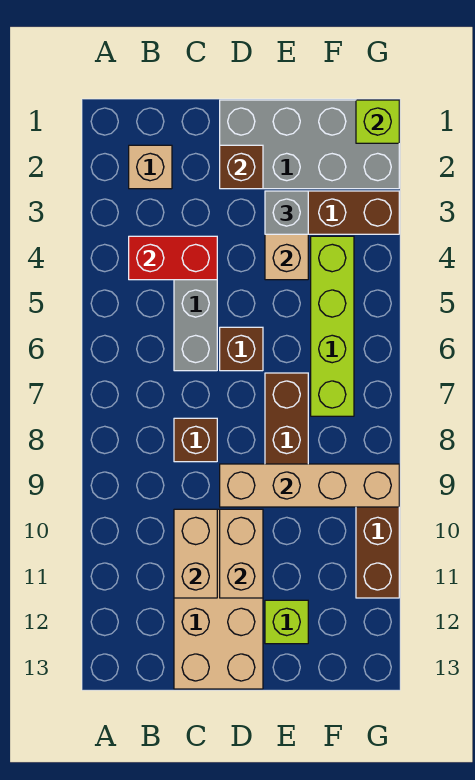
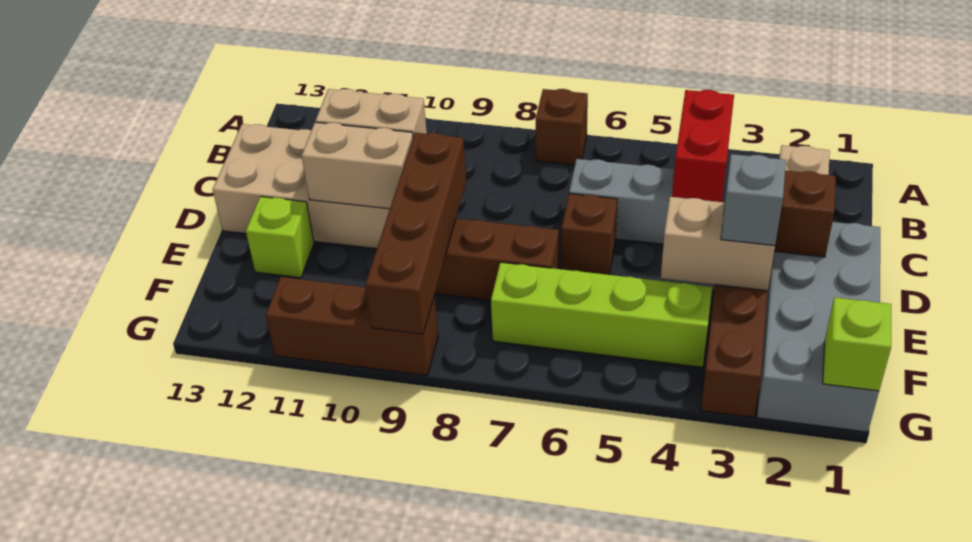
brown brick C8 level 1 -> brown brick A7 level 1
tan brick D9:G9 level 2 -> brown brick D9:G9 level 2

